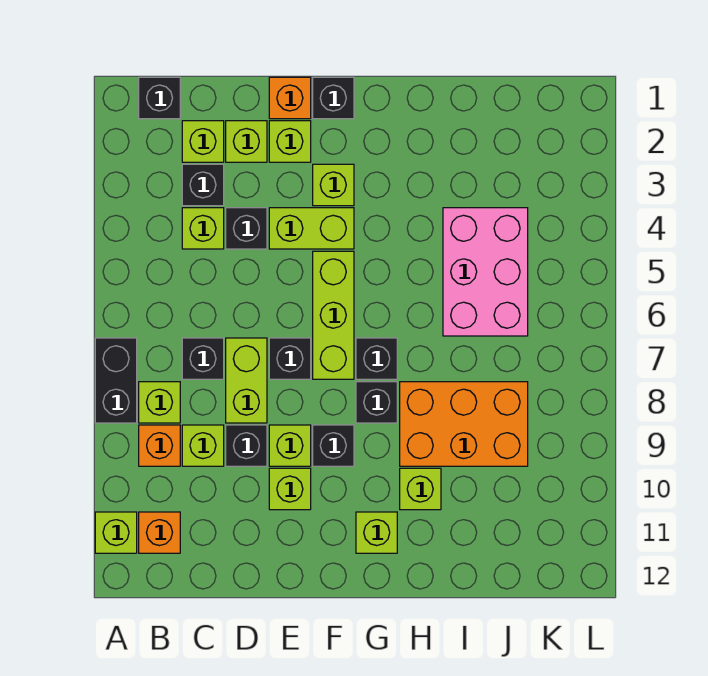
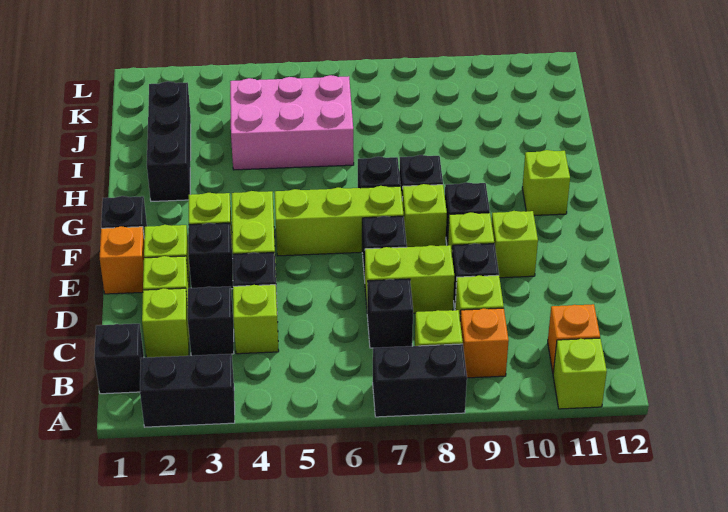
none -> black brick A2:A3 level 1
none -> black brick E3 level 1
none -> black brick H2:J2 level 1
orange brick H8:J9 level 1 -> none
lime brick H10 level 1 -> lime brick F8 level 1

